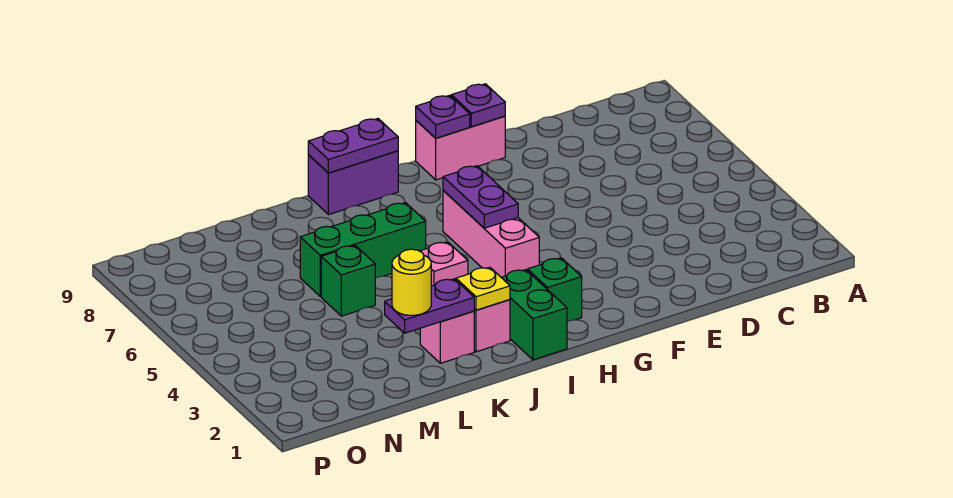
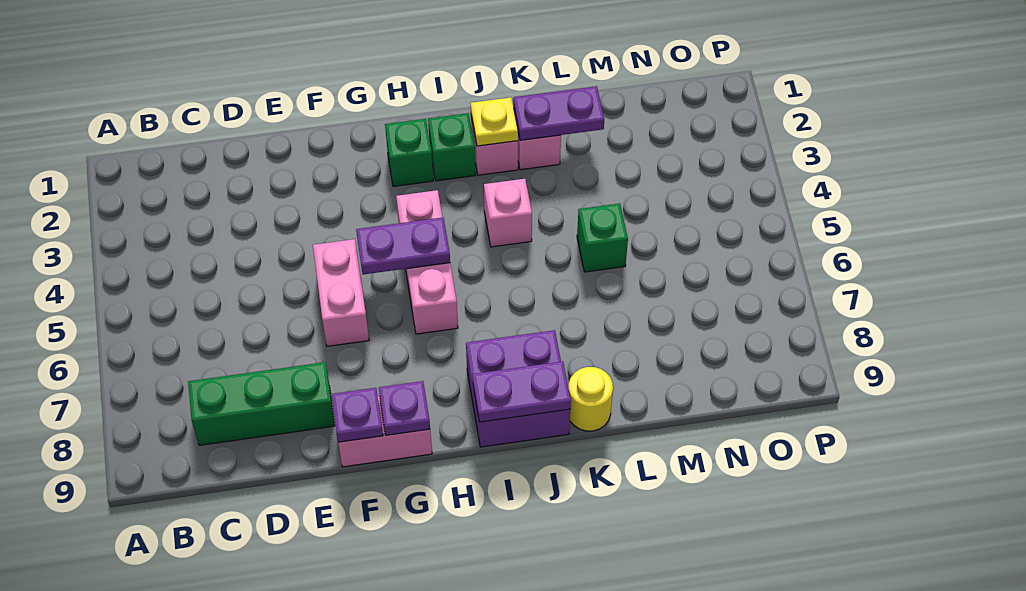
none -> pink brick F5:F6 level 1
purple plate H5:H6 level 2 -> purple plate G5:H5 level 2
green brick I1:I2 level 1 -> green brick I2 level 1
purple brick I9:J9 level 1 -> purple brick I8:J9 level 1
green brick J6:L6 level 1 -> green brick C8:E8 level 1
yellow round brick L2 level 3 -> yellow round brick K9 level 1

